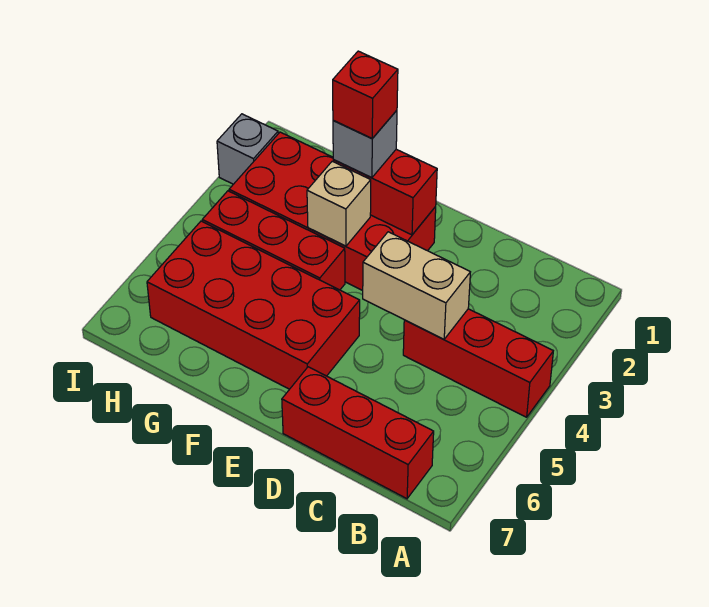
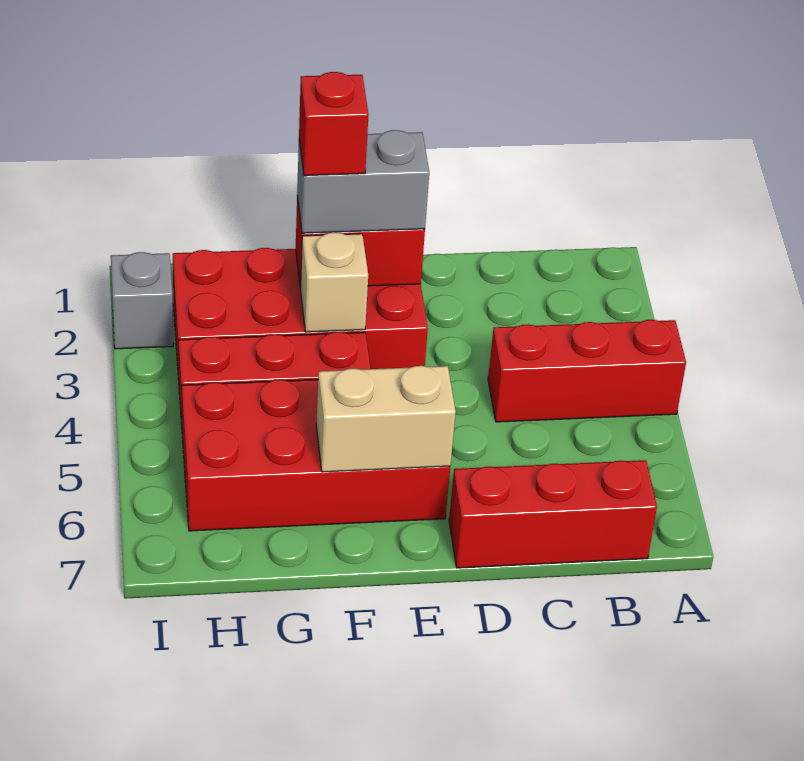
tan brick C4:D4 level 2 -> tan brick E6:F6 level 2
grey brick F2 level 3 -> grey brick E2:F2 level 3

